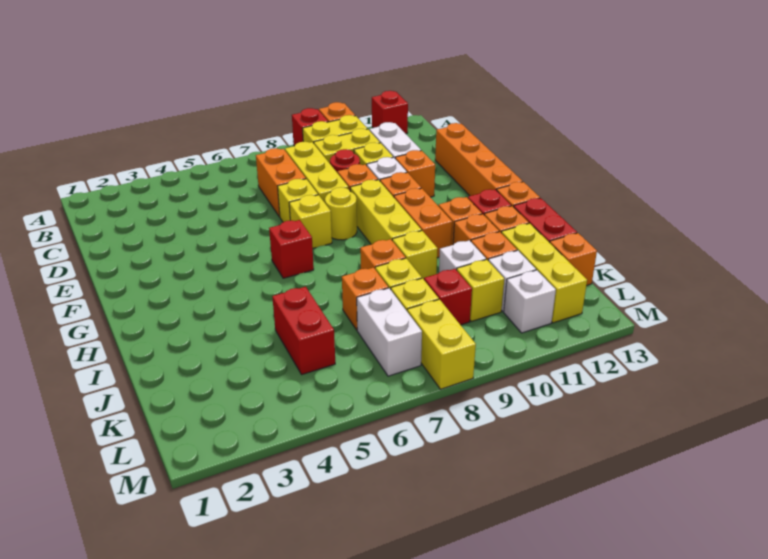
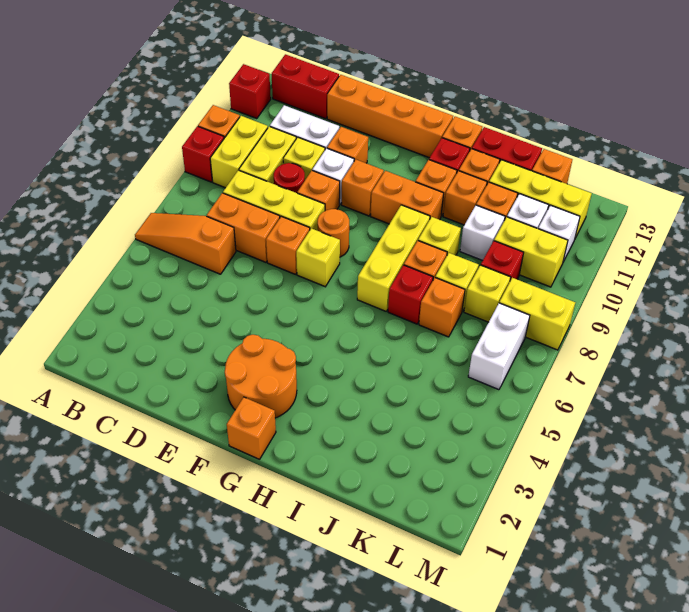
none -> orange slope A6:C6 level 1 top C
yellow brick E7 level 1 -> orange brick E7 level 1
none -> orange round brick F2:G3 level 1
yellow round brick F8 level 1 -> orange round brick F8 level 1
yellow brick F9:H9 level 1 -> yellow brick H7:H9 level 1
none -> orange brick G1 level 1
red brick G6 level 1 -> red brick I7 level 1
red brick J5:K5 level 1 -> red brick B13:C13 level 1
white brick K7:L7 level 1 -> white brick L6:L7 level 1
yellow brick K10 level 1 -> yellow brick K10:L10 level 1

